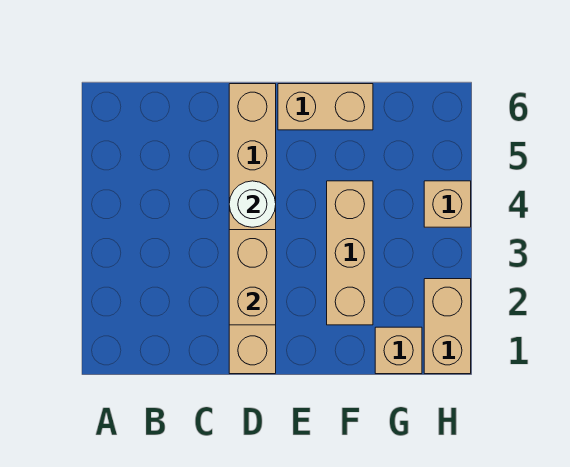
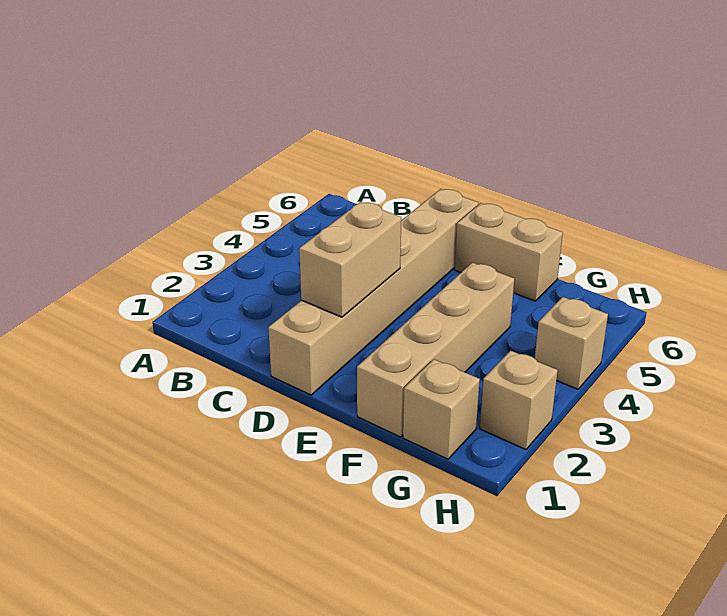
white round brick D4 level 2 -> none
tan brick F2:F4 level 1 -> tan brick F1:F4 level 1
tan brick H1:H2 level 1 -> tan brick H2 level 1

